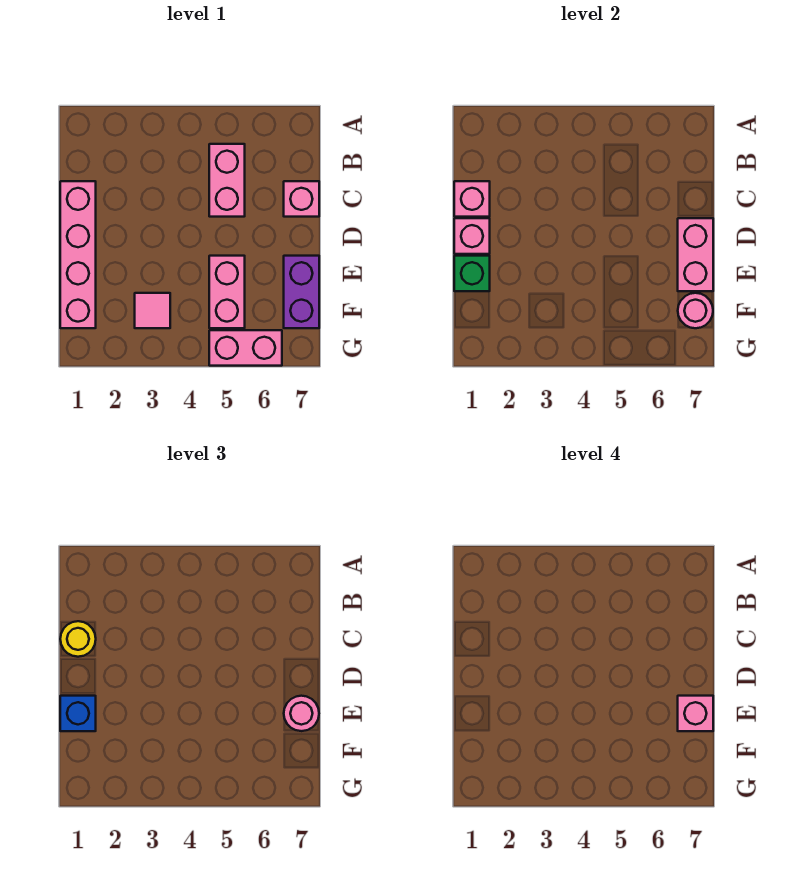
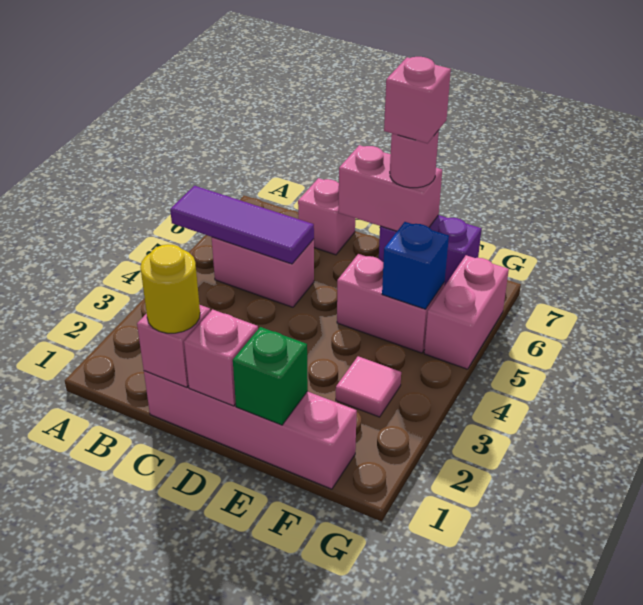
none -> purple tile A5:C5 level 2
blue brick E1 level 3 -> blue brick F5 level 2
pink round brick F7 level 2 -> none

